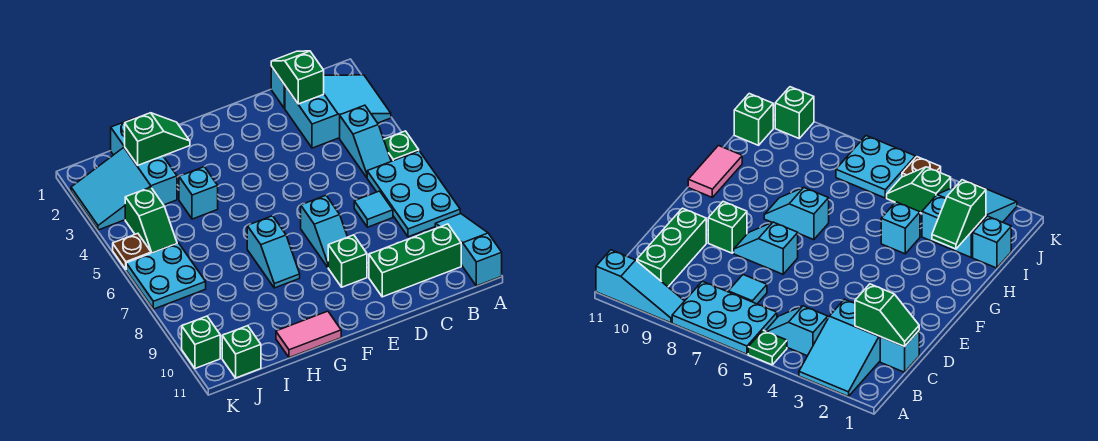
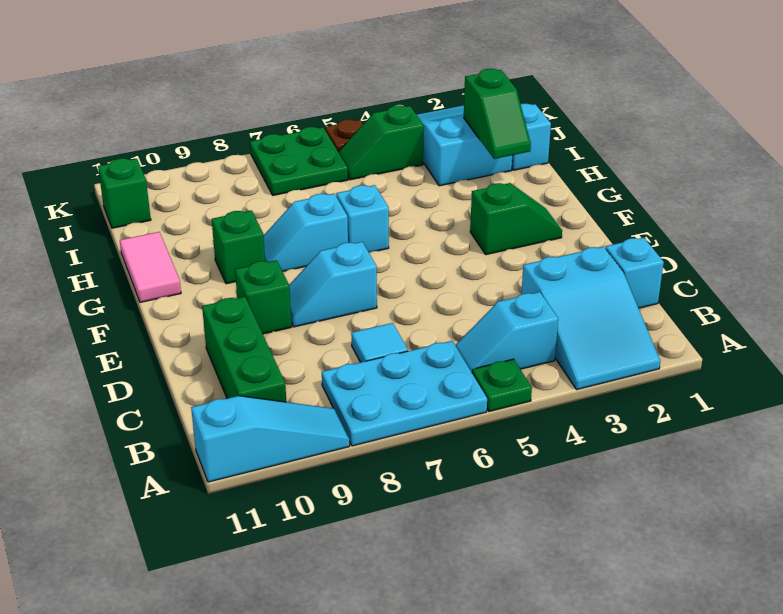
green slope C1:C2 level 2 top 2 -> green slope F2:F3 level 1 top 3
cyan brick H4 level 1 -> cyan brick G6 level 1
cyan plate J6:K7 level 1 -> green plate J6:K7 level 1
green brick K10 level 1 -> green brick G9 level 1

